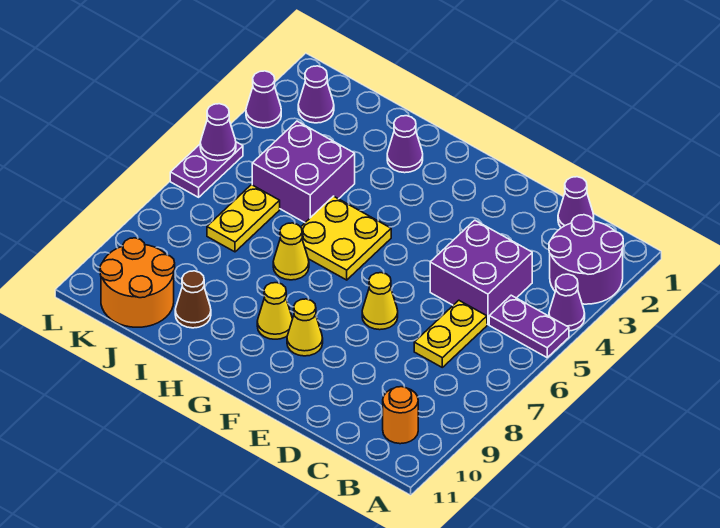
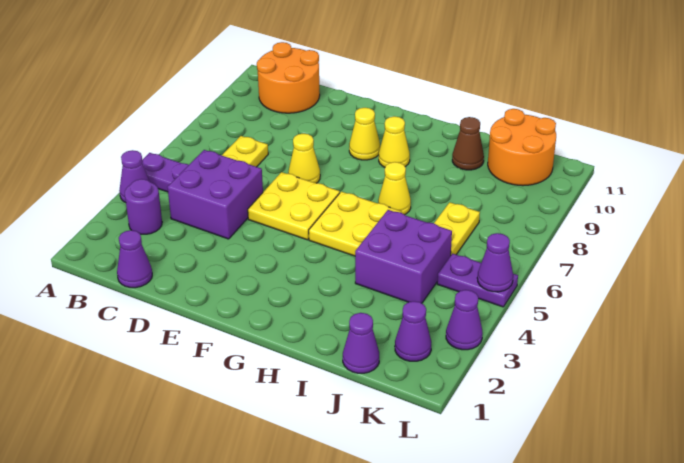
purple round brick A2:B3 level 1 -> purple round brick B3 level 1
orange round brick B10 level 1 -> orange round brick B10:C11 level 1
none -> yellow plate E5:F6 level 1
purple cone H2 level 1 -> purple cone J1 level 1
purple plate L5:L6 level 1 -> purple plate K5:L5 level 1

